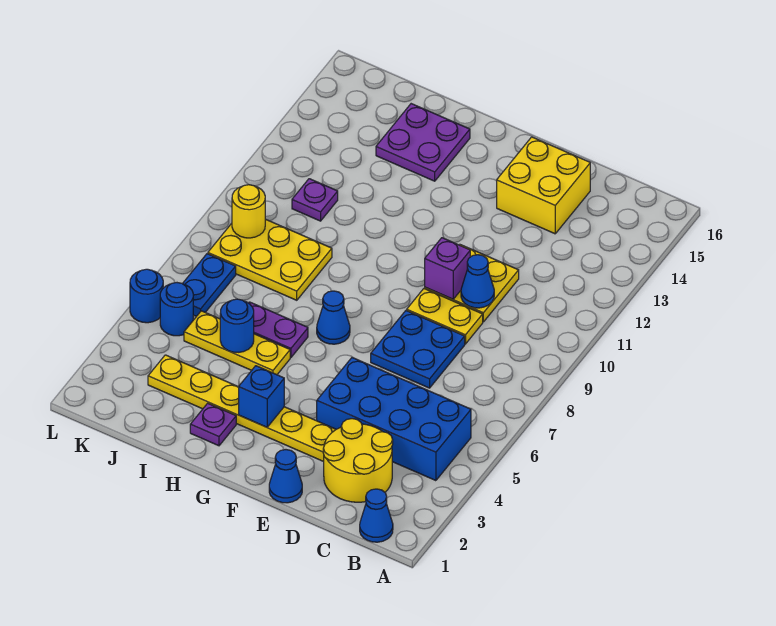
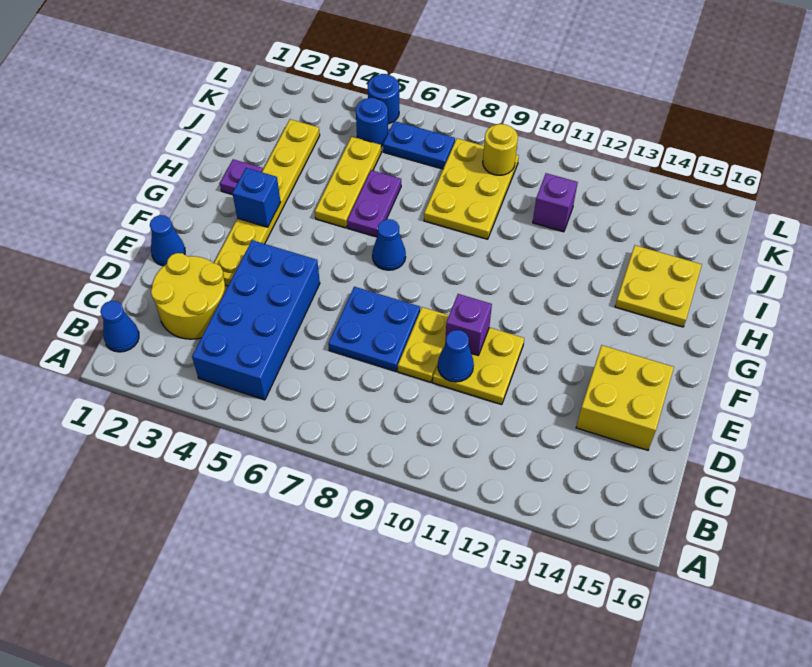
purple plate H14:I15 level 1 -> yellow plate H14:I15 level 1
blue round brick I5 level 2 -> none
purple plate J11 level 1 -> purple brick J11 level 1

